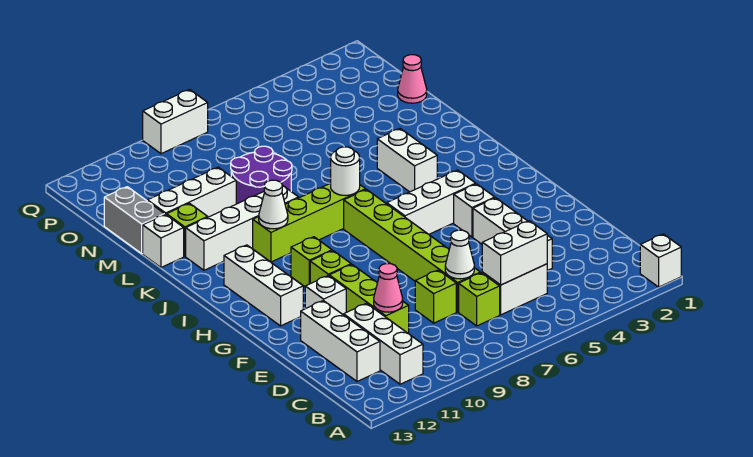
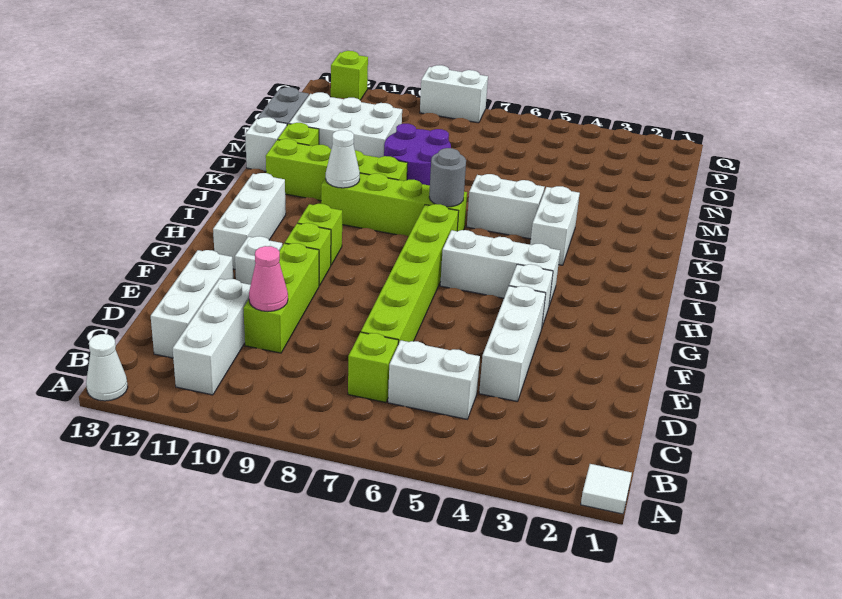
white brick A1 level 1 -> white tile A1 level 1
white brick C5:C6 level 2 -> white brick K5:K6 level 1
white cone D7 level 2 -> white cone A13 level 1
lime brick D8 level 1 -> lime brick Q12 level 1
white round brick J7 level 2 -> grey round brick J7 level 2
white brick K9:K12 level 1 -> lime brick K9:K12 level 1
white brick M10:M12 level 1 -> white brick M10:N12 level 1
pink cone N1 level 1 -> none

